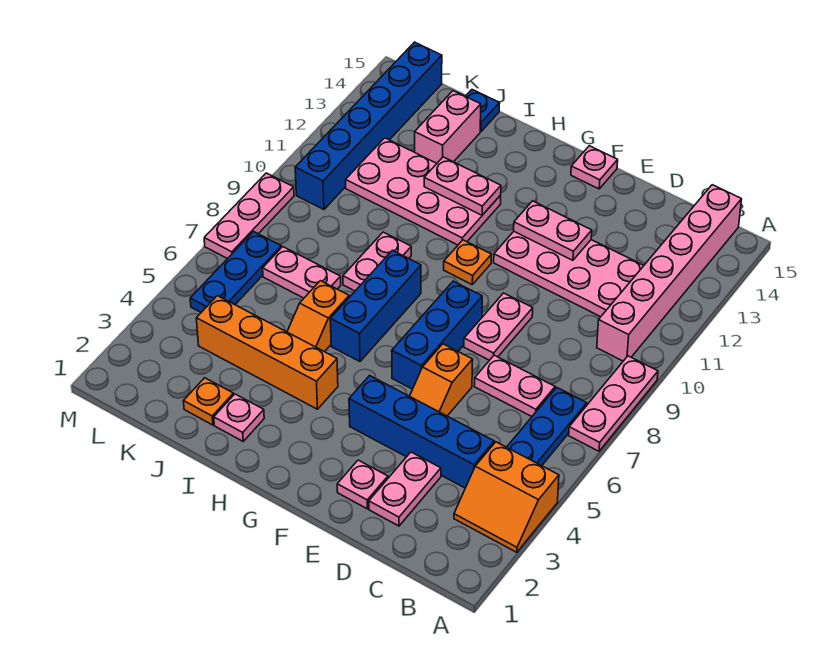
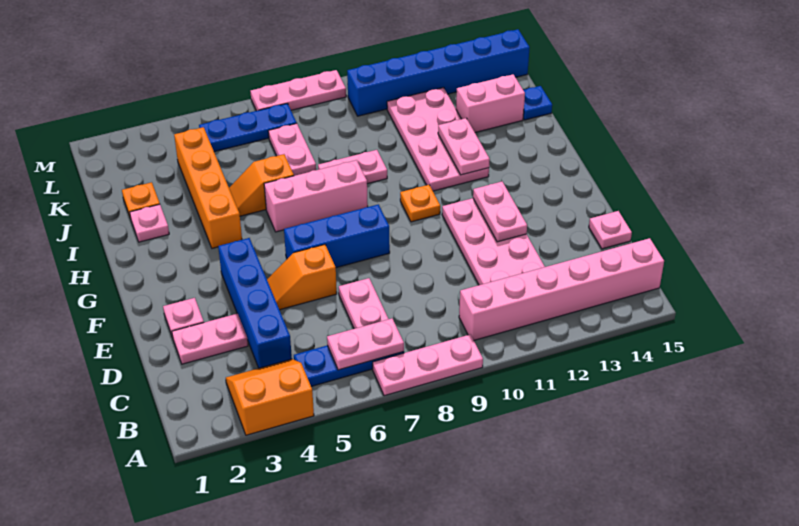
orange slope A3:B4 level 1 top 4 -> orange slope A3:B4 level 1 top A
pink plate E8:E9 level 1 -> pink plate B6:B7 level 2
pink plate F15 level 1 -> pink plate D15 level 1
blue brick H6:H8 level 1 -> pink brick H6:H8 level 1

